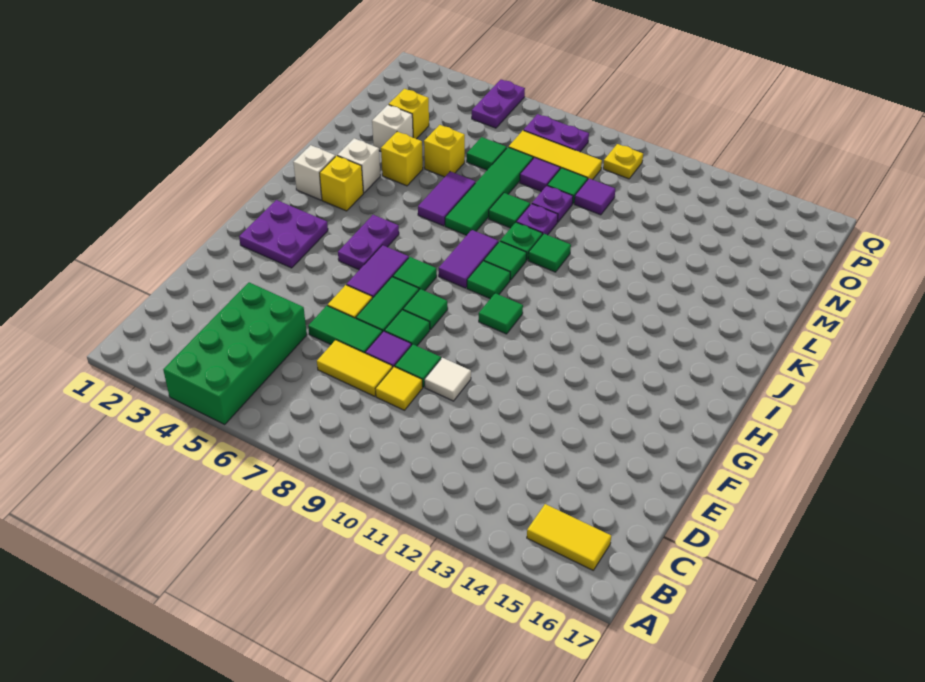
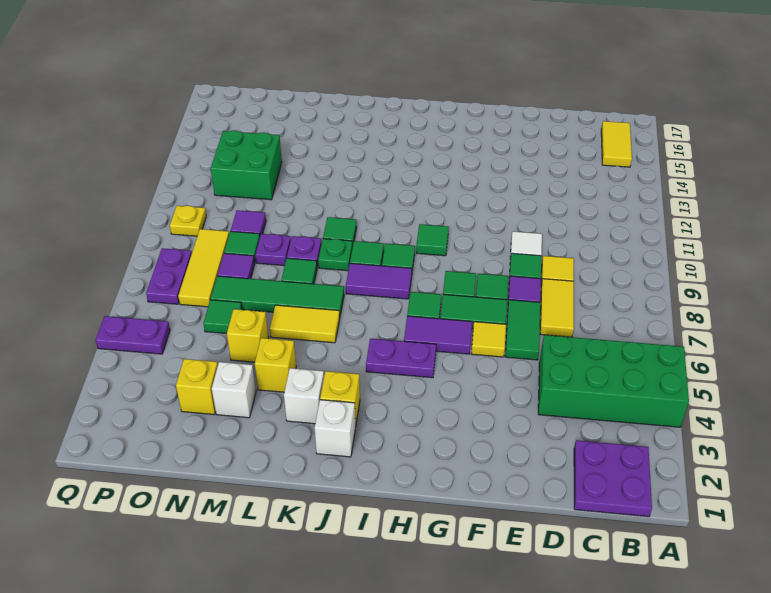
purple plate G2:H3 level 1 -> purple plate B1:C2 level 1
purple tile K6:L6 level 1 -> yellow tile K6:L6 level 1
none -> green brick N12:O13 level 1

